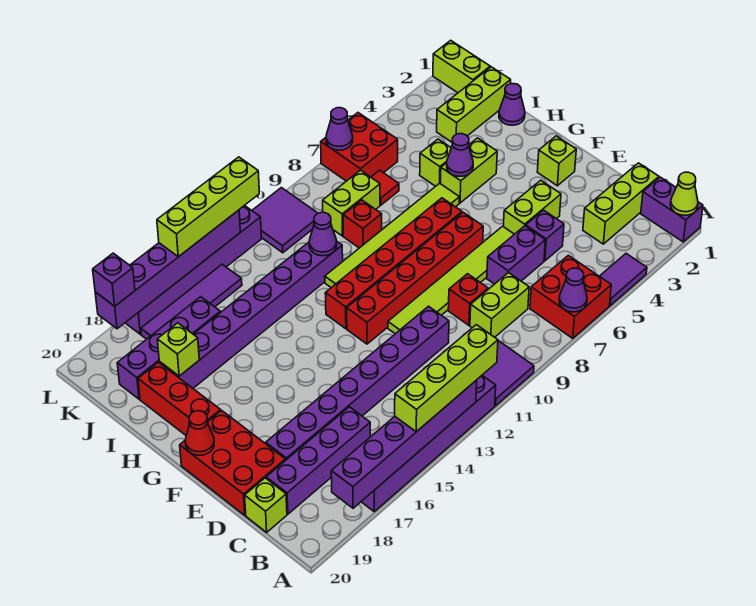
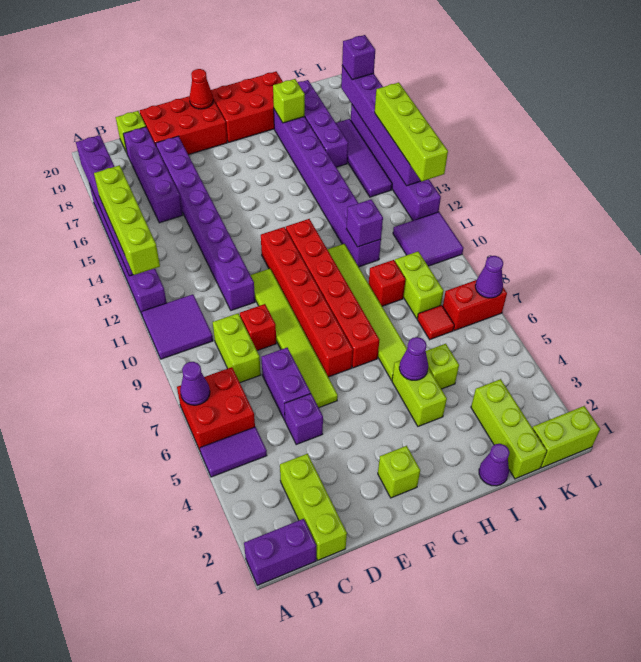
lime cone A1 level 2 -> none
purple tile A4:A5 level 1 -> purple tile A5:B5 level 1
lime brick E4:E5 level 1 -> none
red brick G19:I19 level 1 -> red brick G19:I20 level 1
purple cone I11 level 2 -> purple brick I11 level 2
red brick K6:L7 level 1 -> red brick K7:L7 level 1

